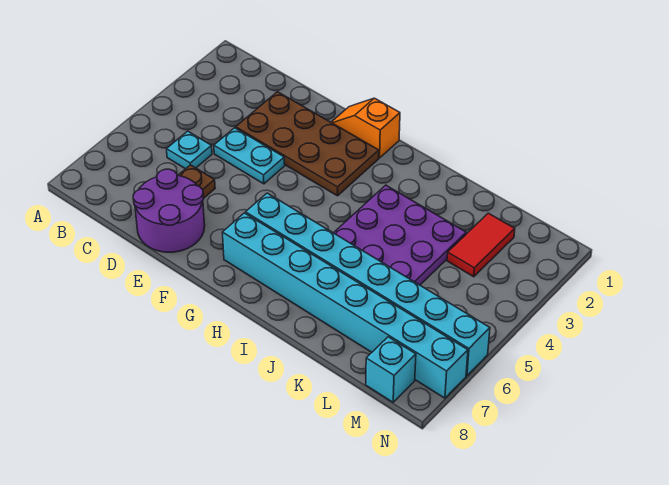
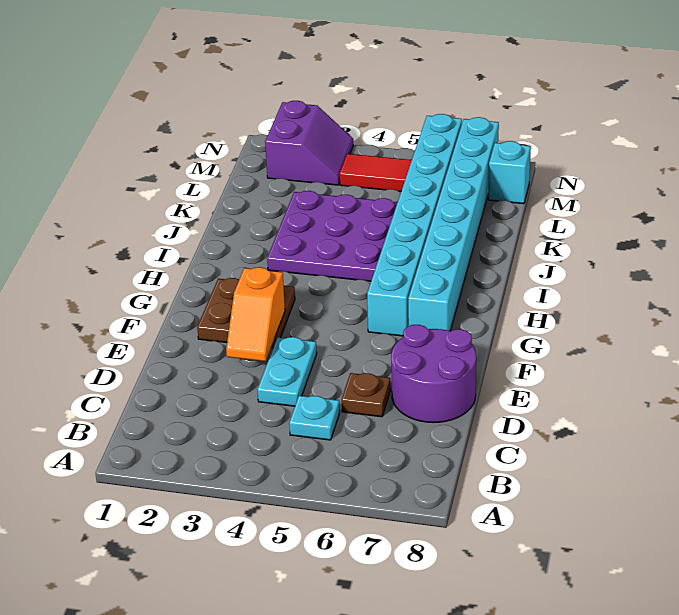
brown plate D2:G3 level 1 -> brown plate F2:G3 level 1
orange slope F1:G1 level 1 top G -> orange slope E3:F3 level 2 top F
red tile L2:L3 level 1 -> red tile M4:M5 level 1
none -> purple slope M2:N3 level 1 top 2

